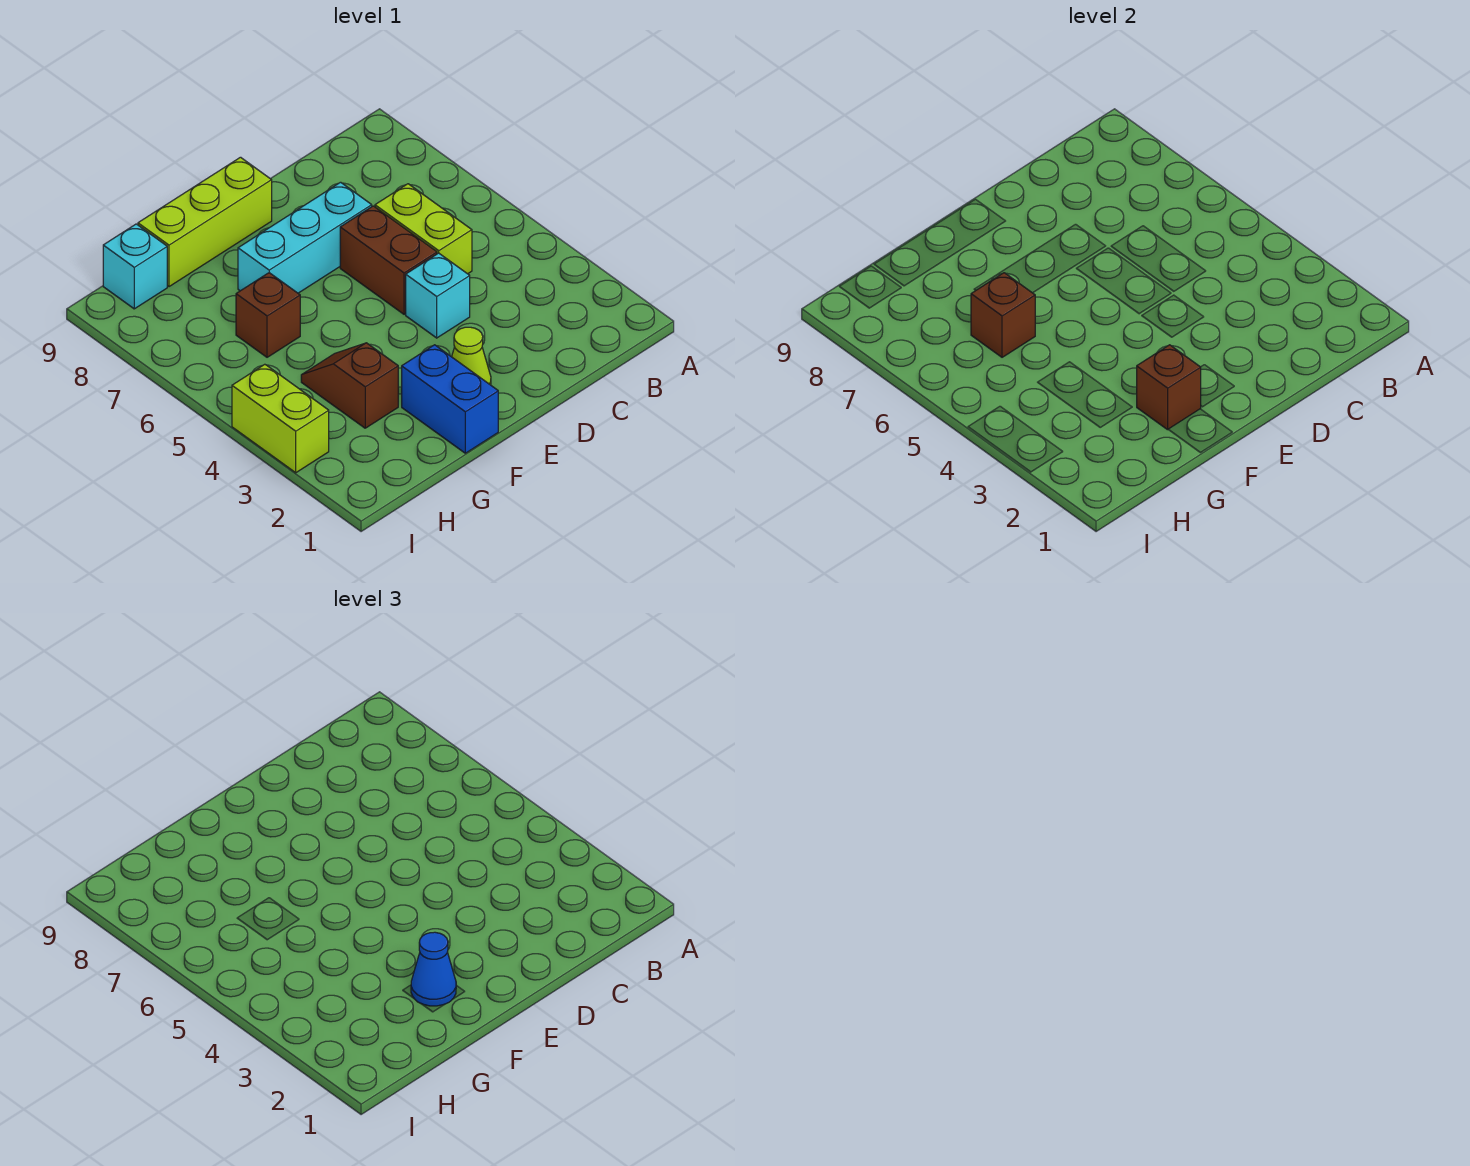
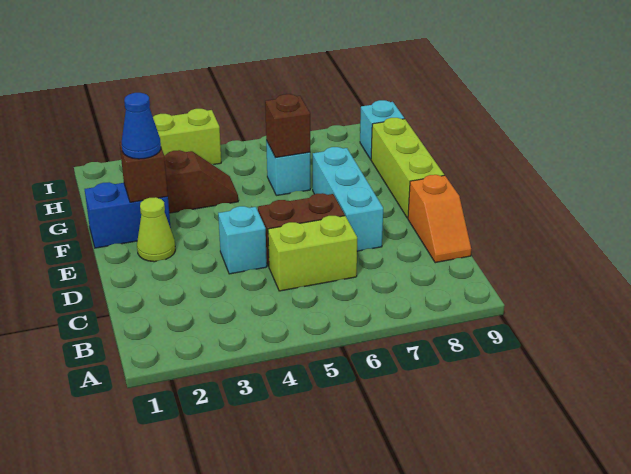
none -> orange slope C9:D9 level 1 top D
brown brick G6 level 1 -> cyan brick G6 level 1

